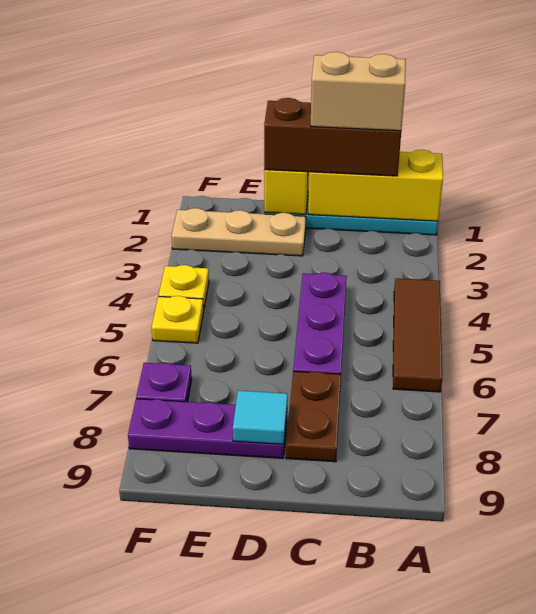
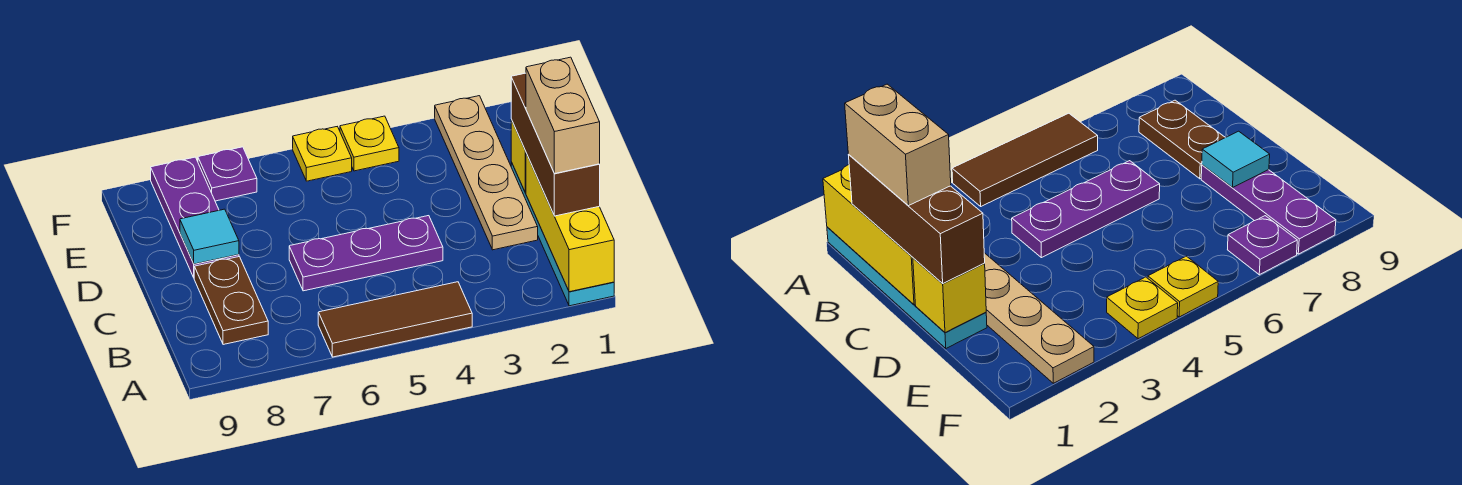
brown plate C7:C8 level 1 -> brown plate B8:C8 level 1
tan plate D2:F2 level 1 -> tan plate C2:F2 level 1

